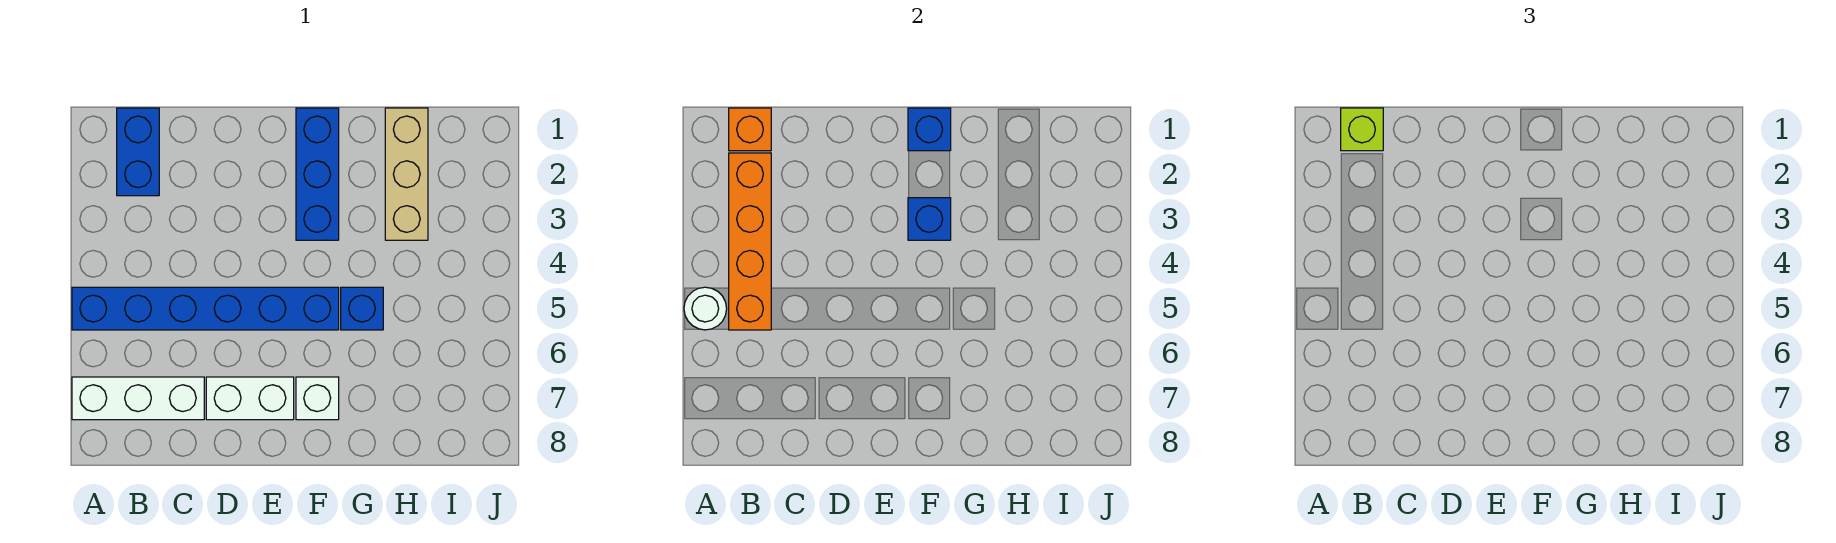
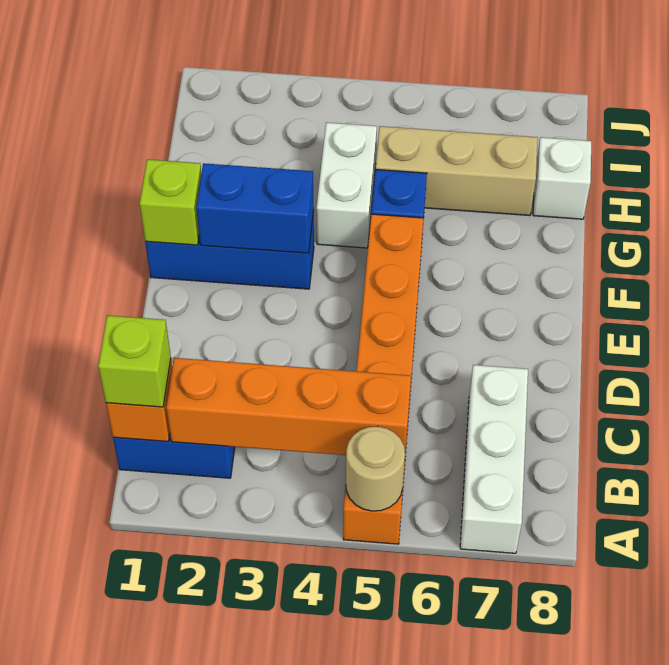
blue brick A5:F5 level 1 -> orange brick A5:F5 level 1
white round brick A5 level 2 -> tan round brick A5 level 2
white brick D7:E7 level 1 -> white brick G4:H4 level 1
blue brick F1 level 2 -> lime brick F1 level 2
blue brick F3 level 2 -> blue brick F2:F3 level 2
white brick F7 level 1 -> white brick H8 level 1
tan brick H1:H3 level 1 -> tan brick H5:H7 level 1

